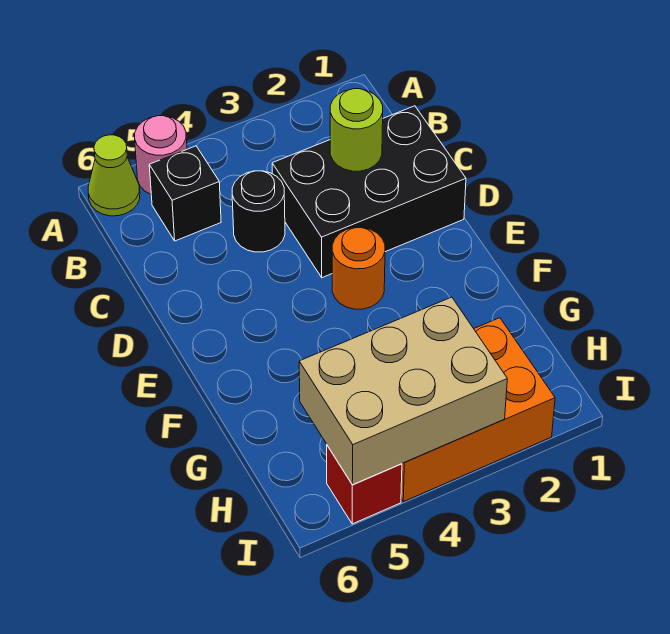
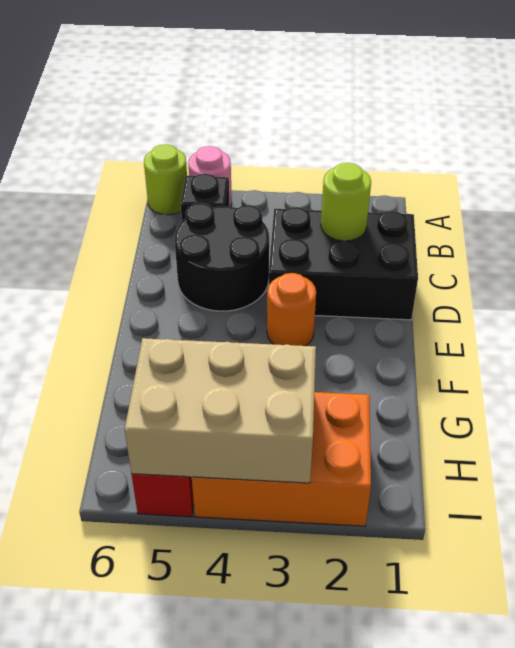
lime cone A6 level 1 -> lime round brick A6 level 1
black round brick C4 level 1 -> black round brick C4:D5 level 1

